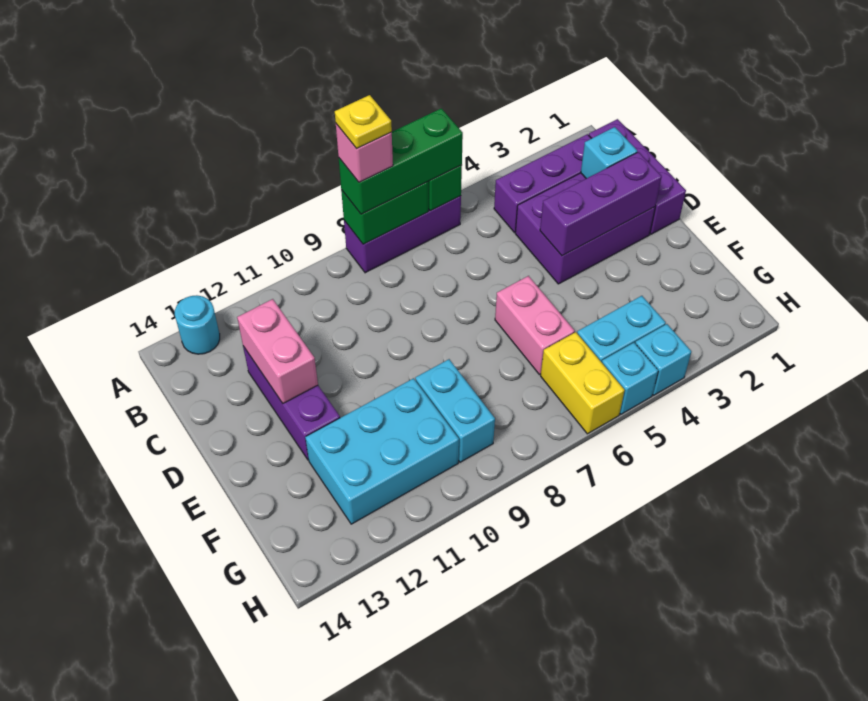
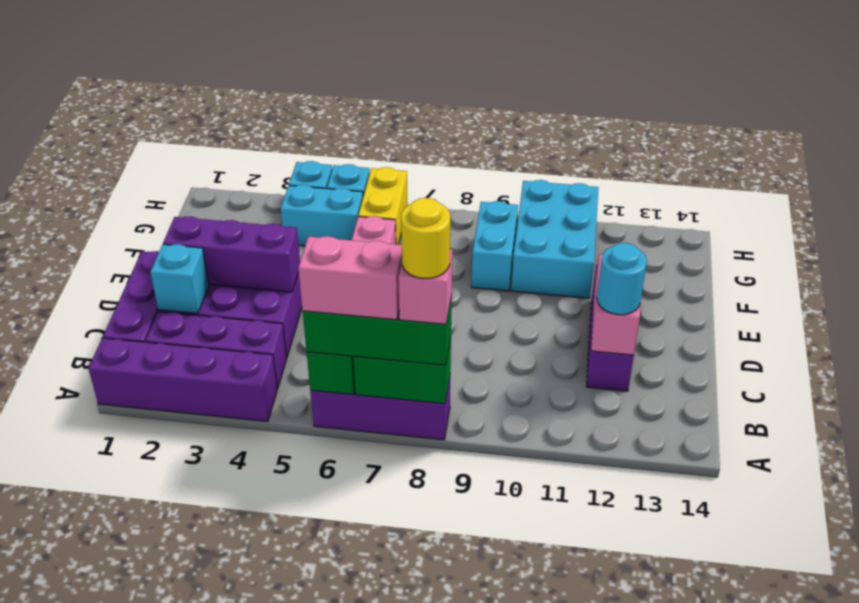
none -> purple brick A1:A4 level 1
none -> pink brick A6:A7 level 4
yellow plate A8 level 5 -> yellow round brick A8 level 5
cyan round brick A13 level 1 -> cyan round brick C12 level 3
cyan brick F10:G12 level 1 -> cyan brick F10:H11 level 1

